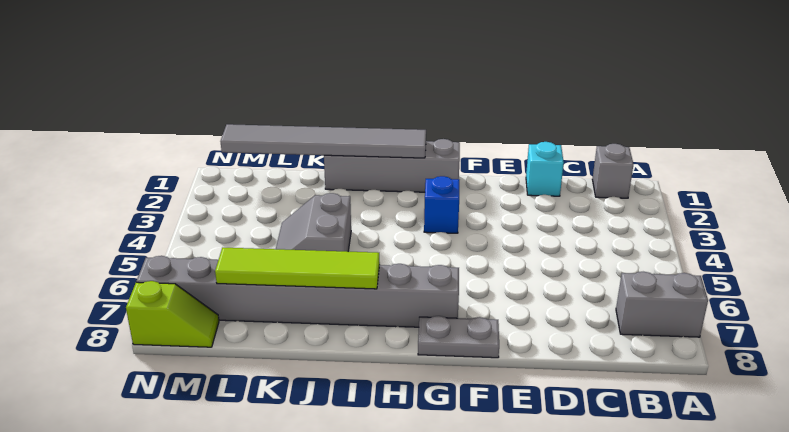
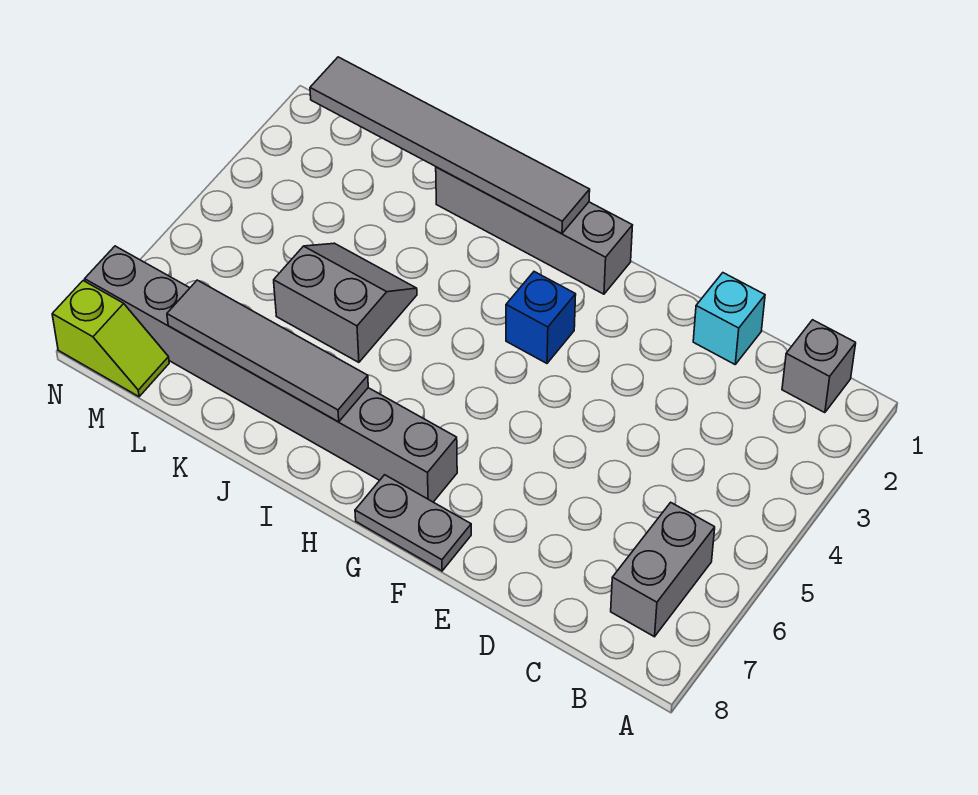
grey brick A7:B7 level 1 -> grey brick B6:B7 level 1
lime tile I7:L7 level 2 -> grey tile I7:L7 level 2
grey slope J4:K5 level 1 top J -> grey slope J4:K5 level 1 top 5

